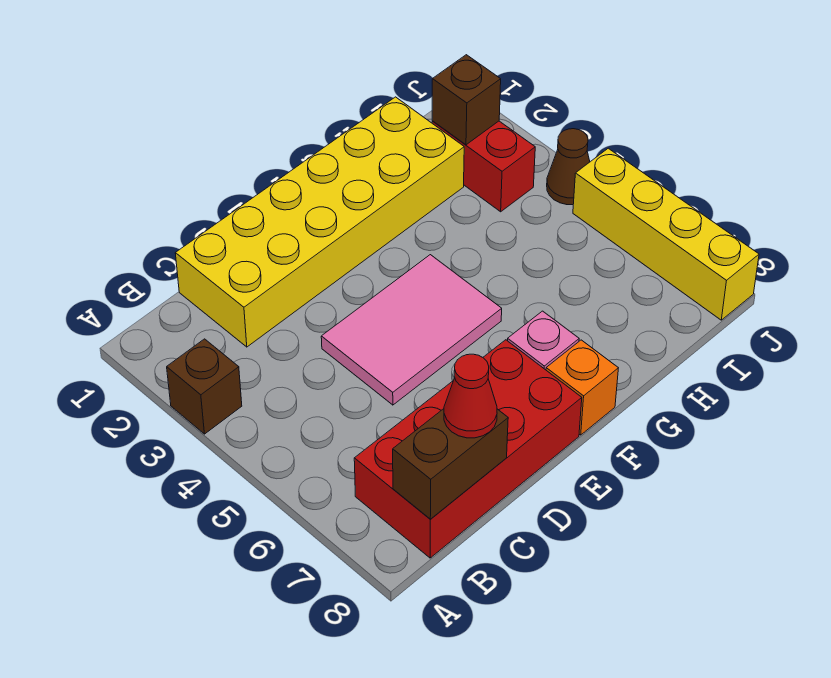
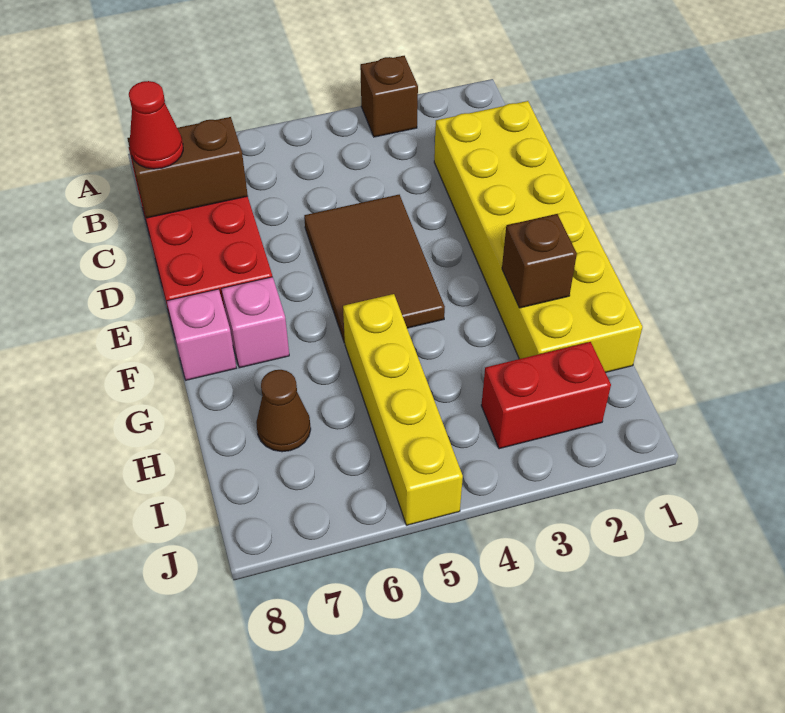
brown brick B8:C8 level 2 -> brown brick C7:C8 level 2
pink tile D4:F5 level 1 -> brown tile D4:F5 level 1
orange brick F8 level 1 -> pink brick F8 level 1
brown brick I2 level 2 -> brown brick G2 level 2
brown cone J4 level 1 -> brown cone H7 level 1
yellow brick J5:J8 level 1 -> yellow brick G5:J5 level 1

